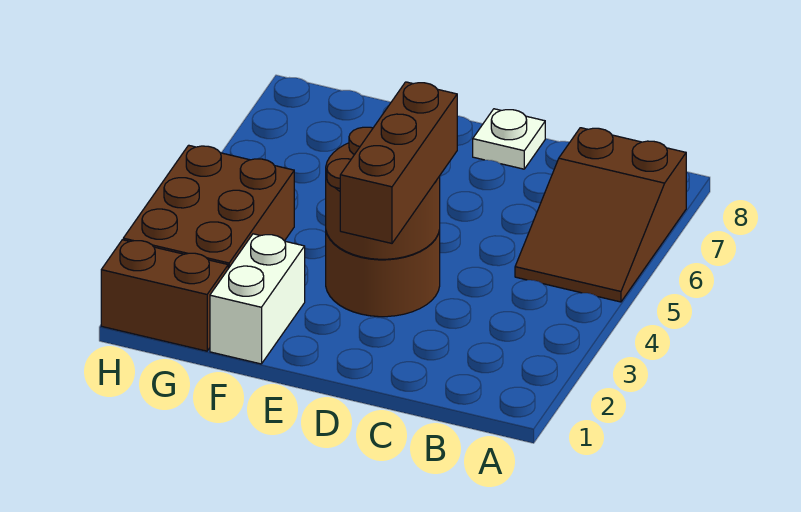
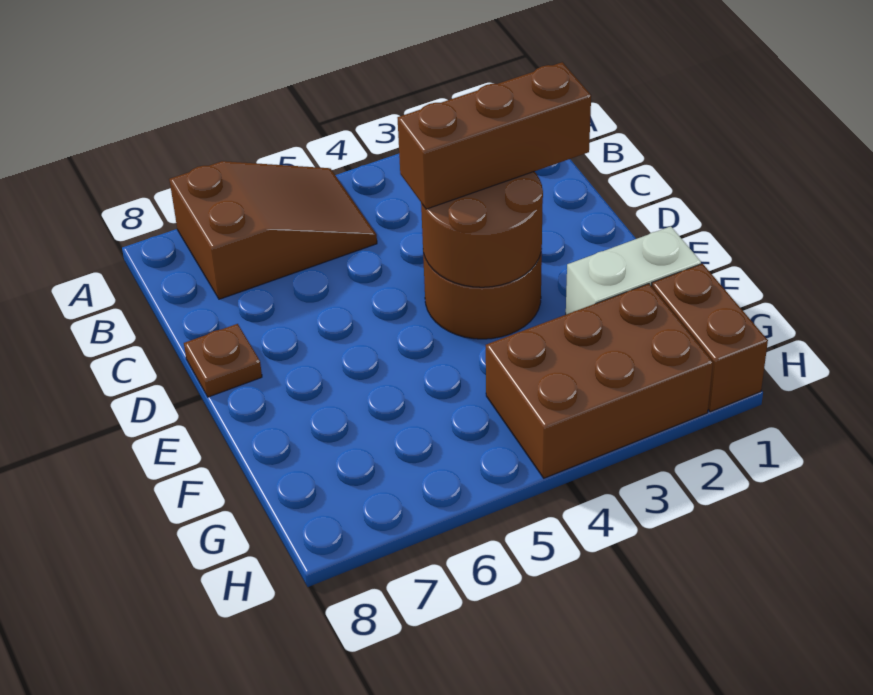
white plate D8 level 1 -> brown plate D8 level 1

